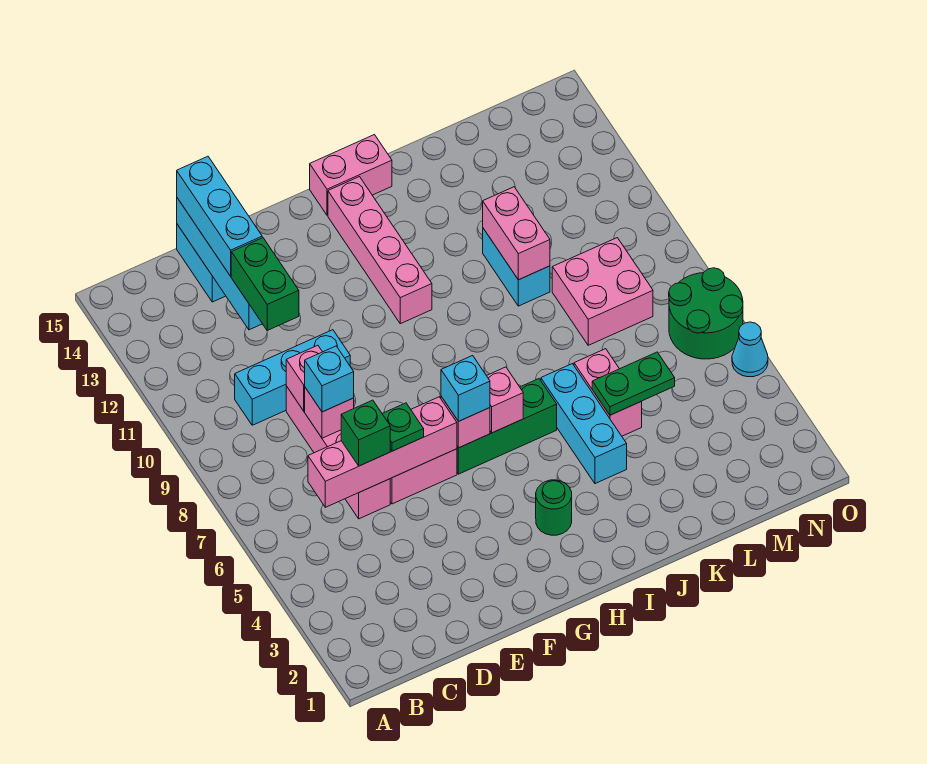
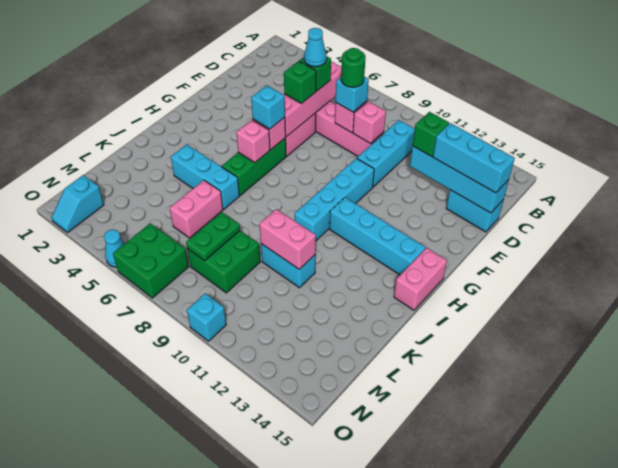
none -> cyan cone D6 level 4
green brick D11:D12 level 3 -> green brick D12 level 3
green plate E6 level 3 -> green brick E6 level 3
none -> cyan brick F10:I10 level 1
green round brick H3 level 1 -> green round brick D8 level 4
pink brick H11:H14 level 1 -> cyan brick H11:H14 level 1
pink brick K5:K6 level 1 -> pink brick K6:L6 level 1
green plate K5:L5 level 2 -> green plate L8:M8 level 2
pink brick L8:M9 level 1 -> green brick L8:M9 level 1
none -> cyan slope N2:O2 level 1 top N
green round brick N6:O7 level 1 -> green brick N6:O7 level 1
none -> cyan brick O10 level 1

